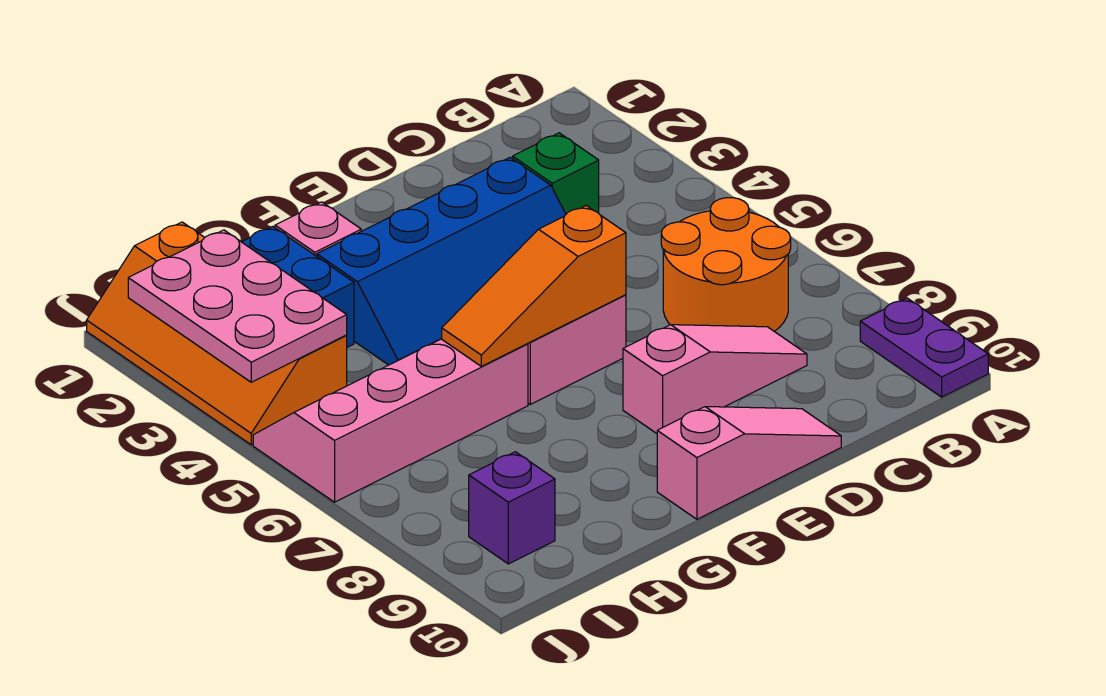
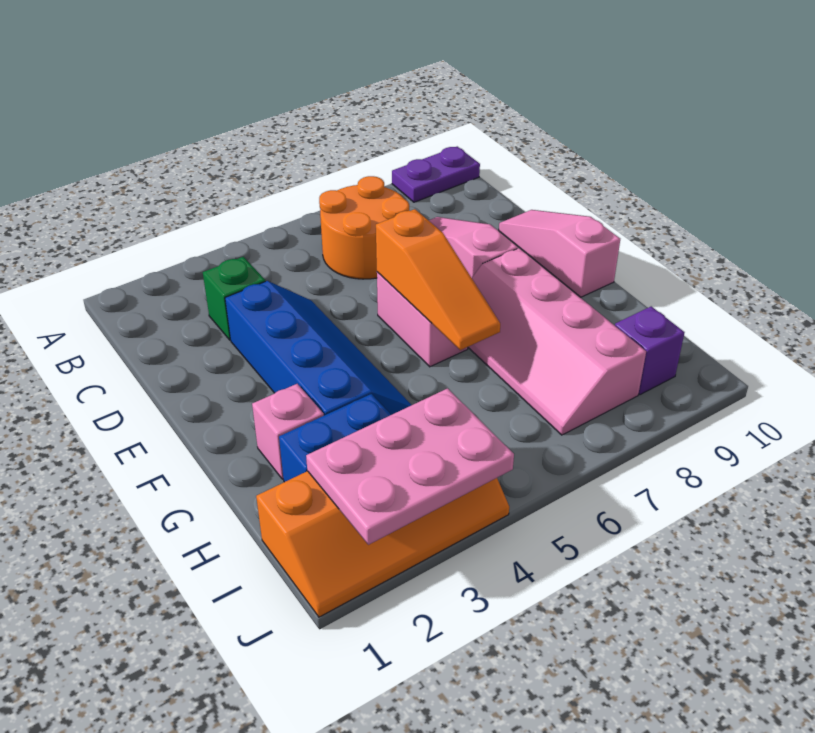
pink slope G5:J6 level 1 top 6 -> pink slope F7:I8 level 1 top 8

